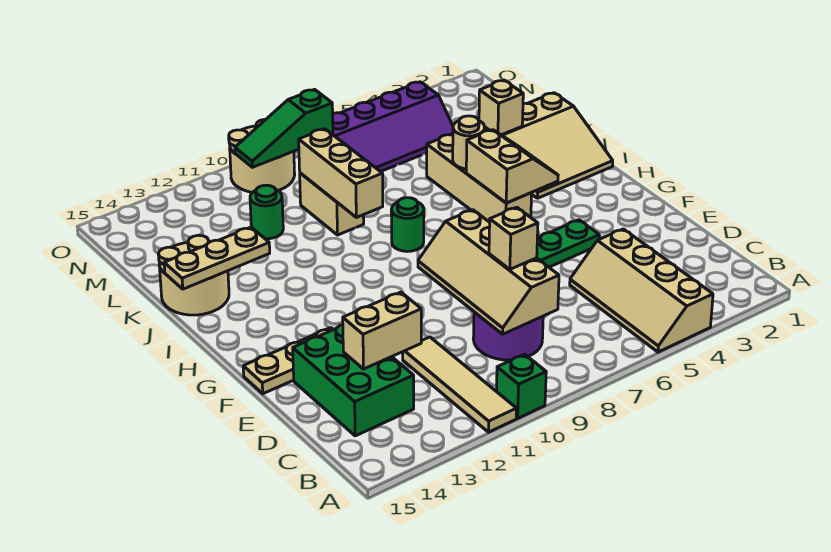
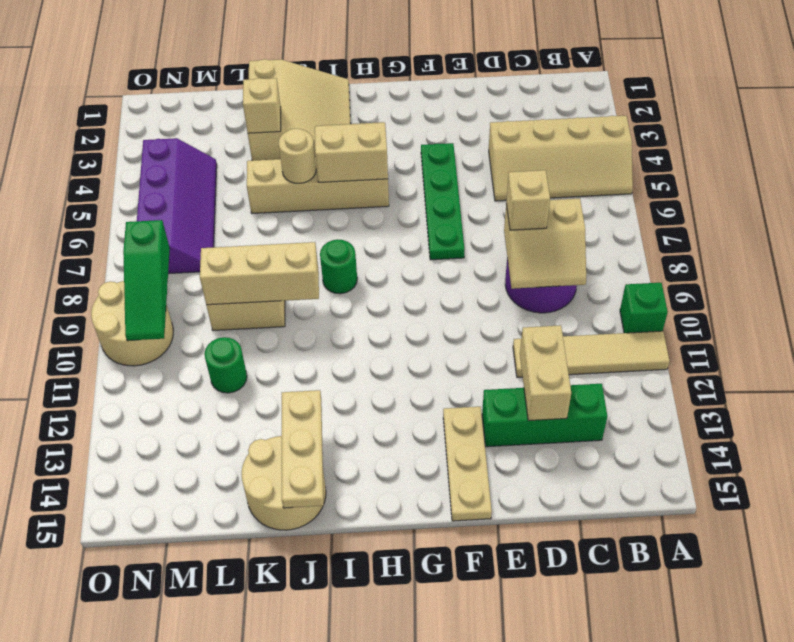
tan slope C8:F9 level 2 top 8 -> tan slope C8:D9 level 2 top 8
green brick C13:E14 level 1 -> green brick C13:E13 level 1

